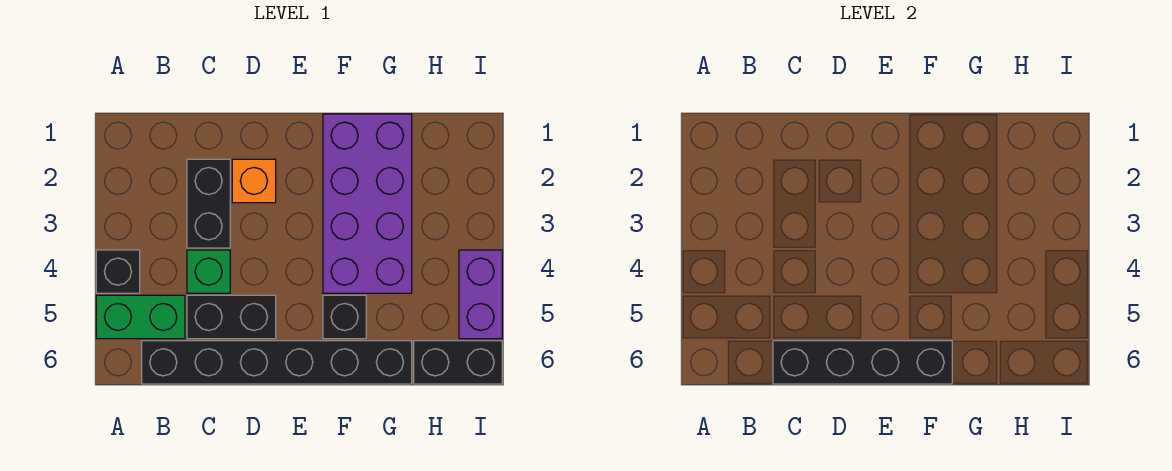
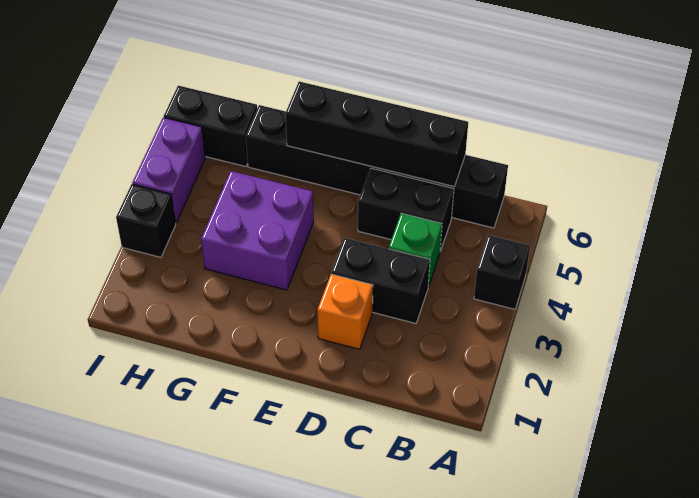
green brick A5:B5 level 1 -> none
black brick C2:C3 level 1 -> black brick C3:D3 level 1
purple brick F1:G4 level 1 -> purple brick F3:G4 level 1
black brick F5 level 1 -> black brick I3 level 1

